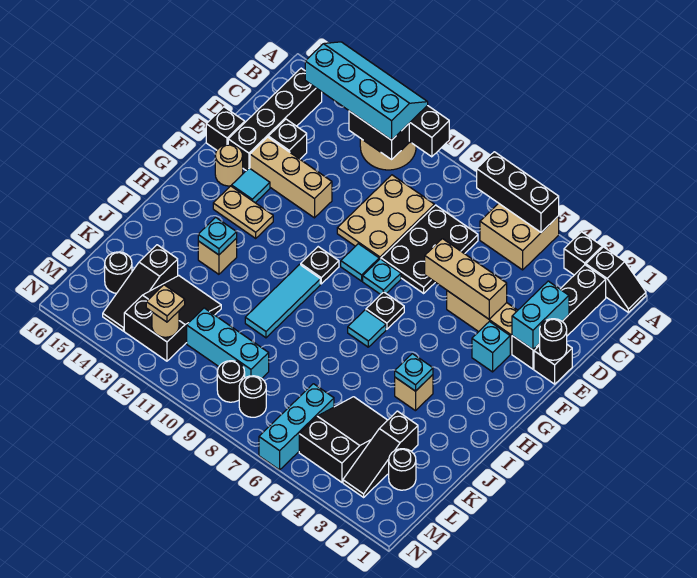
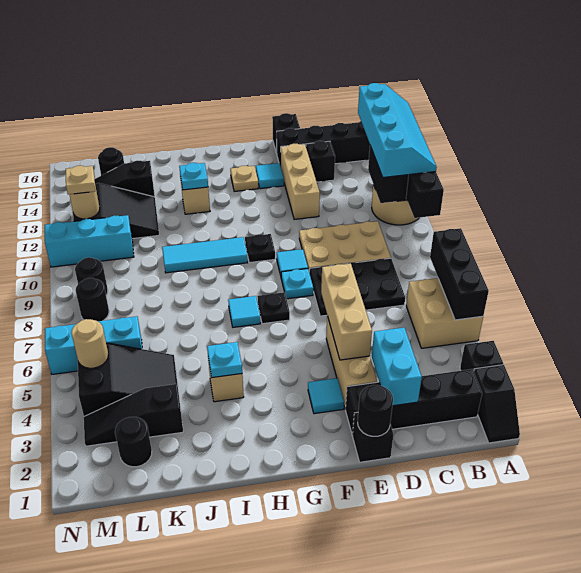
cyan brick D2:E2 level 2 -> cyan brick D2:D3 level 2
cyan brick F3 level 1 -> cyan tile F3 level 1
tan round brick F15 level 1 -> tan round brick M5 level 2
tan plate G13:G14 level 1 -> tan plate G14 level 1
cyan brick L9:L11 level 1 -> cyan brick L11:N11 level 1

